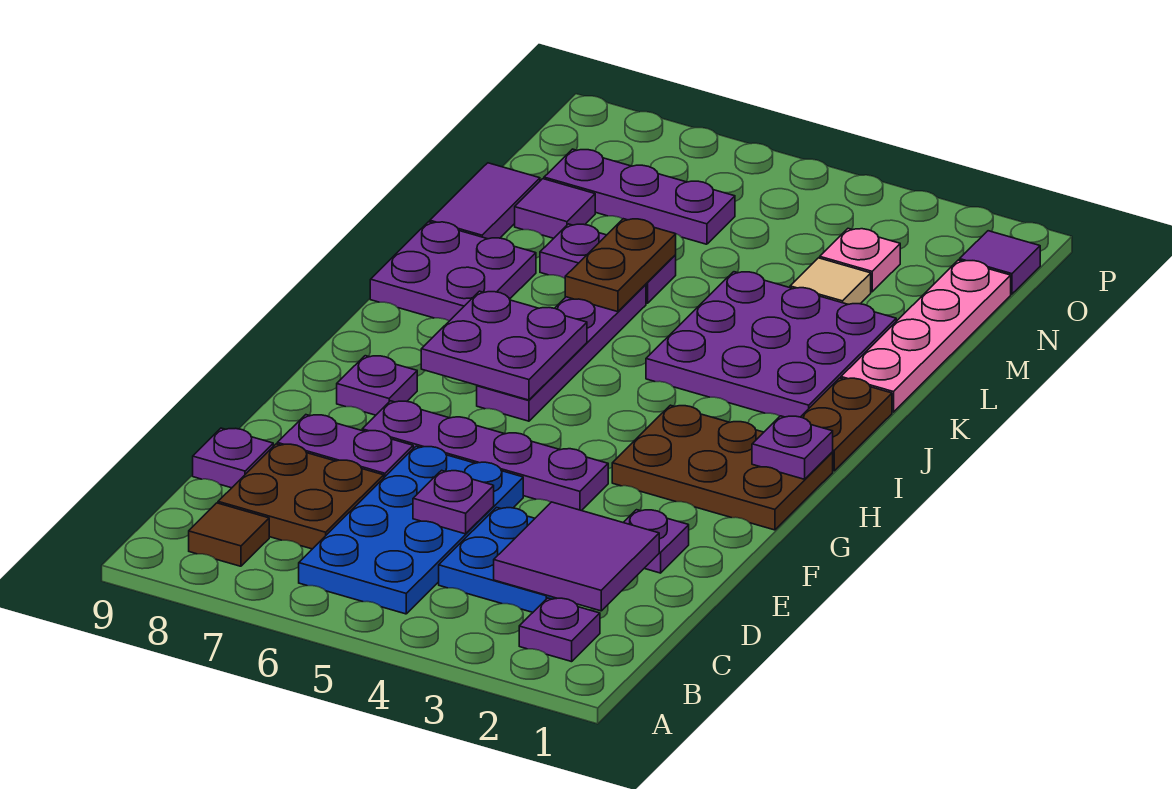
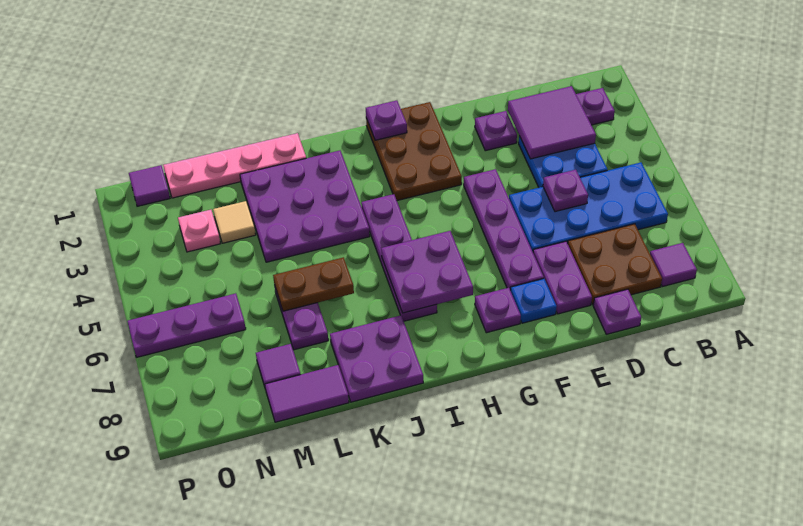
brown tile B8 level 1 -> purple tile B8 level 1
none -> blue plate F8 level 1
purple plate H6:K6 level 1 -> purple plate I4:I7 level 1
brown plate I1:J1 level 1 -> none
purple plate N6:N8 level 1 -> purple plate N6:P6 level 1

